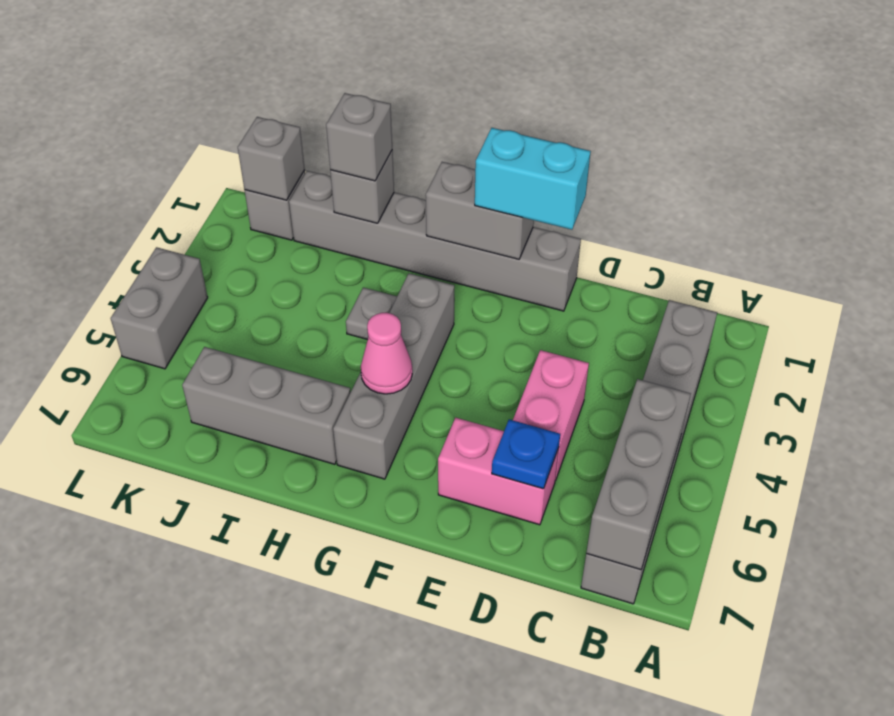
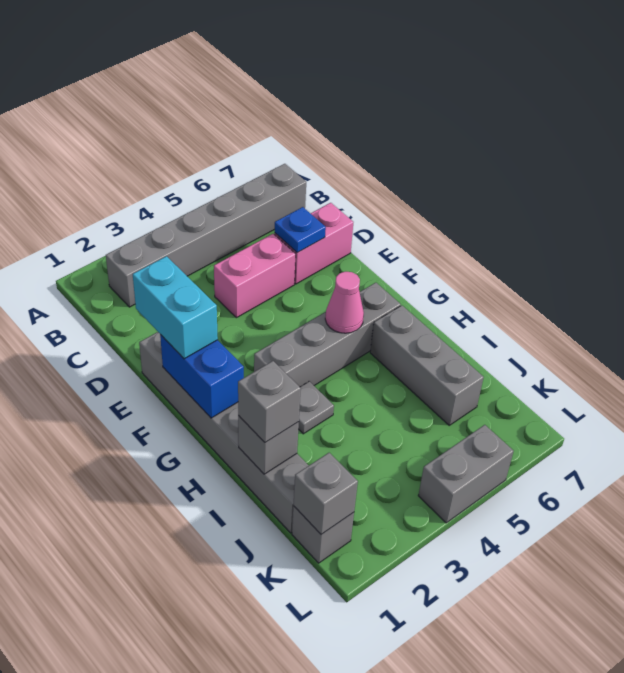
grey brick B5:B7 level 2 -> none
pink brick D6:E6 level 1 -> pink brick D6:D7 level 1
grey brick F1:G1 level 2 -> blue brick F1:G1 level 2

